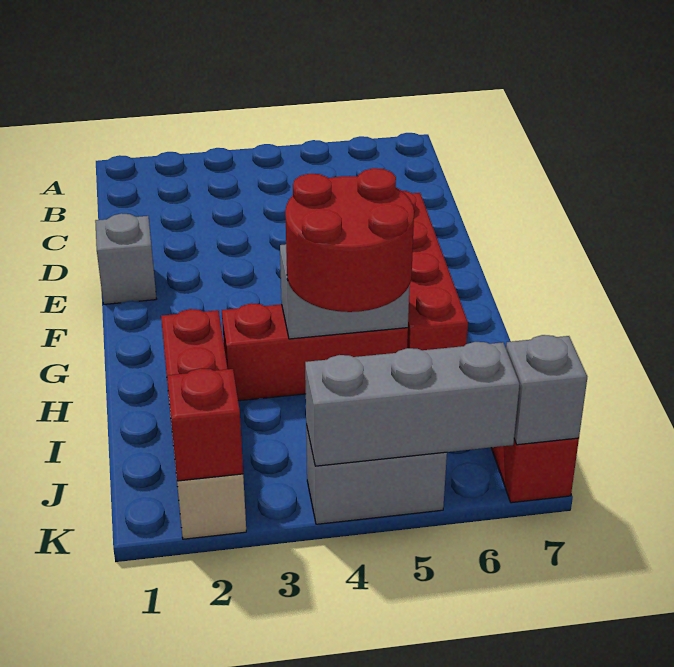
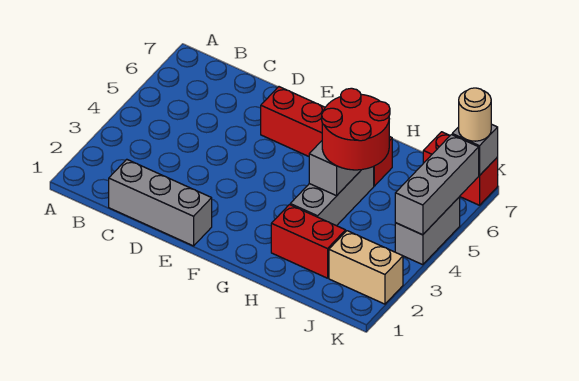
grey brick E1 level 1 -> grey brick C1:E1 level 1
red brick H3:H5 level 1 -> grey brick H3:H5 level 1
red brick K2 level 2 -> none
none -> tan round brick K7 level 3

